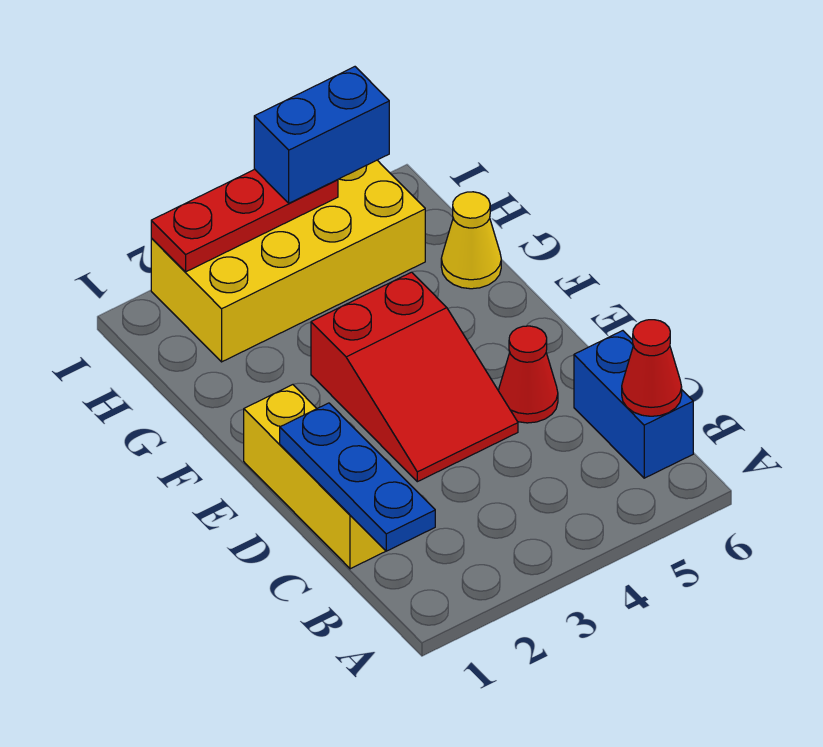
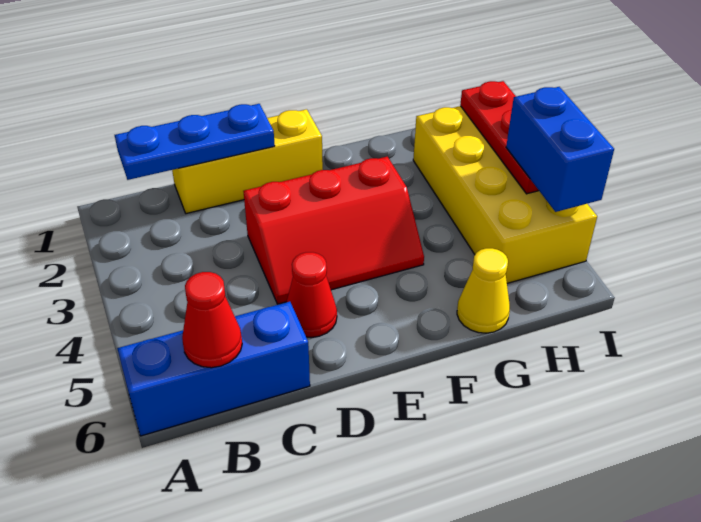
blue brick B6:C6 level 1 -> blue brick A6:C6 level 1
red slope D3:F4 level 1 top F -> red slope D3:F4 level 1 top 3

